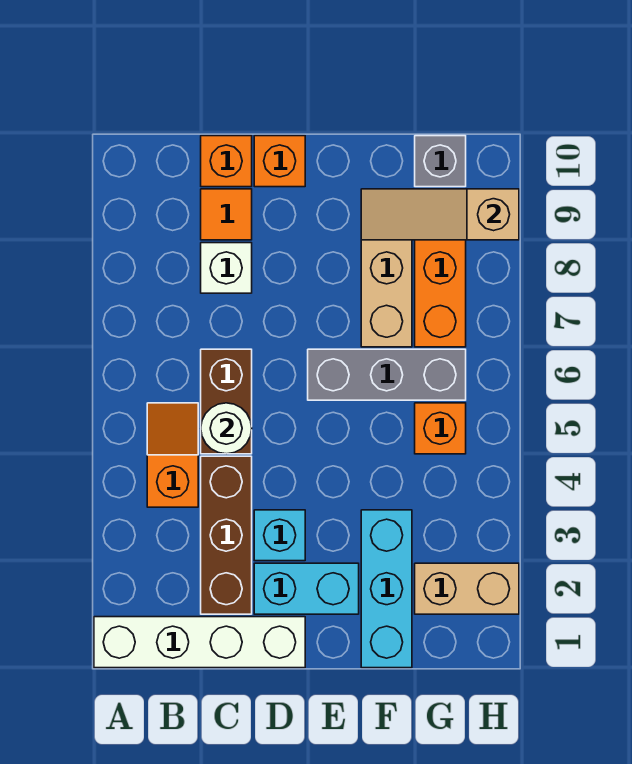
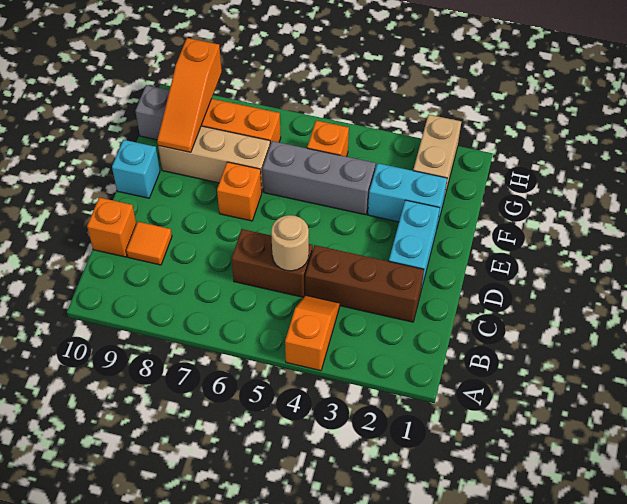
white brick A1:D1 level 1 -> none
orange slope B4:B5 level 1 top 4 -> orange slope A4:B4 level 1 top A
white round brick C5 level 2 -> tan round brick C5 level 2
white brick C8 level 1 -> none
cyan brick D3 level 1 -> cyan brick E10 level 1
orange brick D10 level 1 -> orange brick E7 level 1
grey brick E6:G6 level 1 -> grey brick F4:F6 level 1
cyan brick F1:F3 level 1 -> cyan brick F2:F3 level 1
tan slope F9:H9 level 2 top H -> orange slope F9:H9 level 2 top H

